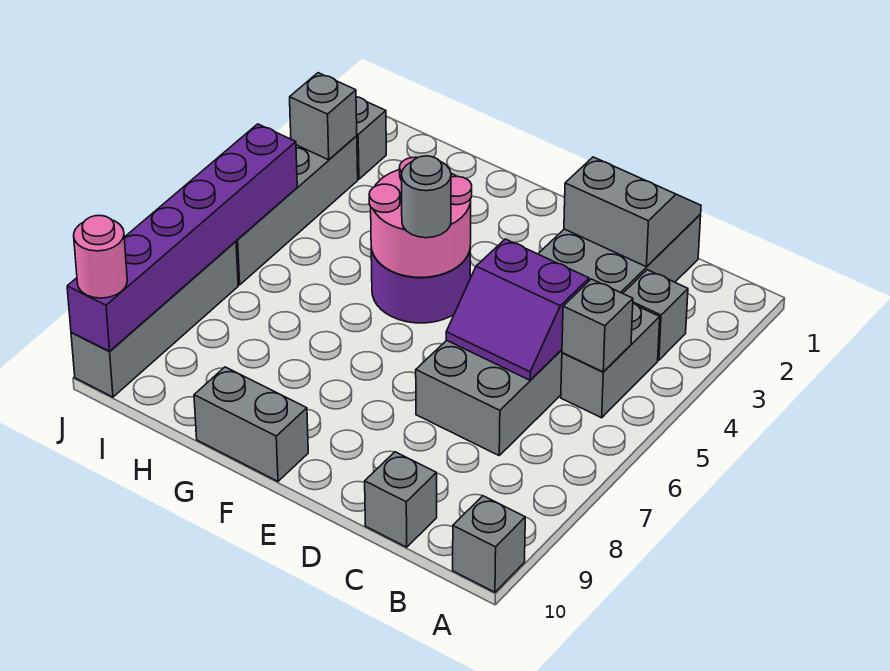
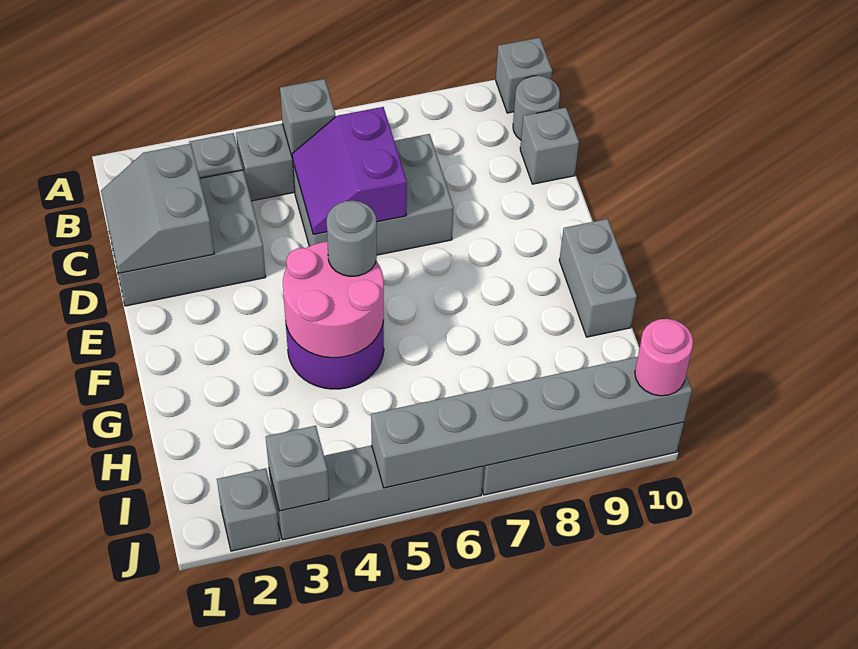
none -> grey round brick B10 level 1
purple slope C5:D6 level 2 top 5 -> purple slope C5:D6 level 2 top 6
purple brick J5:J10 level 2 -> grey brick J5:J10 level 2

